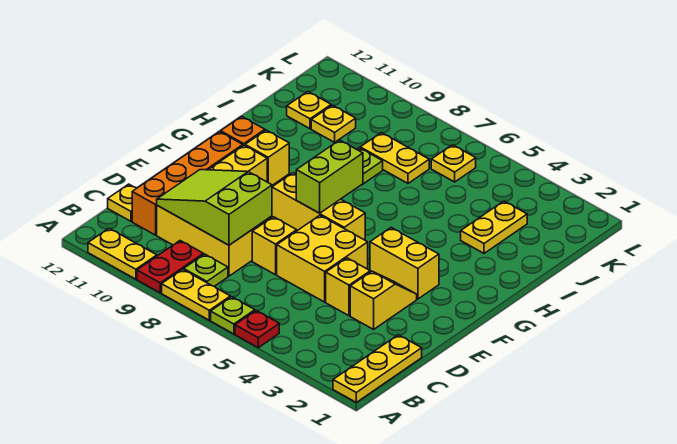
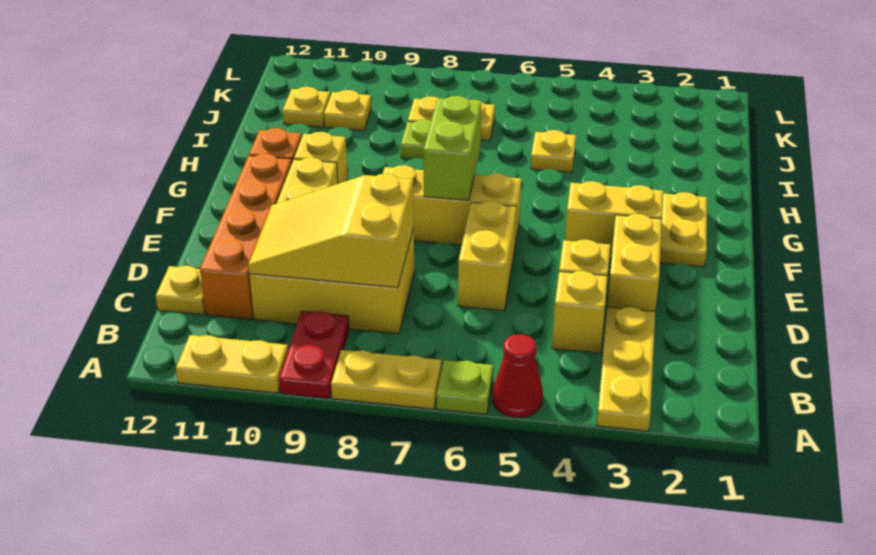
yellow plate A1:C1 level 1 -> yellow plate A3:C3 level 1
red plate A5 level 1 -> red cone A5 level 1
lime plate B8 level 1 -> none
lime slope C8:D10 level 2 top 8 -> yellow slope C8:D10 level 2 top 8
yellow slope D3:E3 level 1 top D -> yellow brick D3:E3 level 1
yellow brick D5:E6 level 1 -> yellow brick D6:E6 level 1
yellow brick D7 level 1 -> yellow brick C4 level 1
yellow plate I3:J3 level 1 -> yellow plate F2:G2 level 1
yellow plate K6 level 1 -> yellow plate I5 level 1

